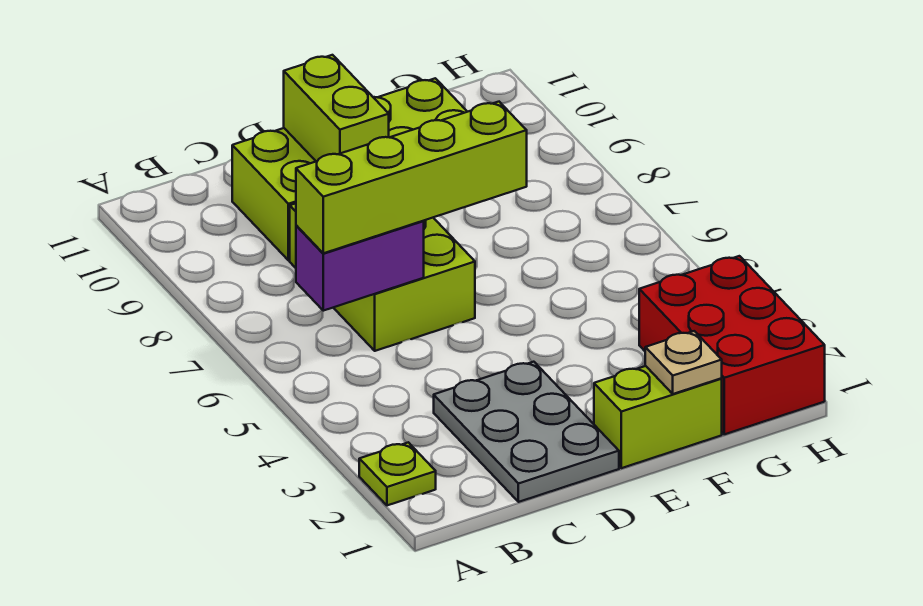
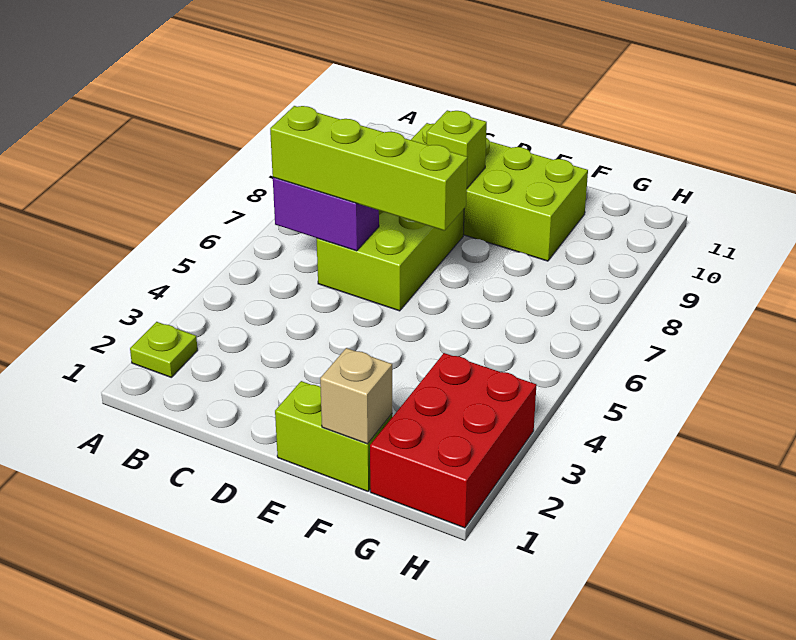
grey plate C1:D3 level 1 -> none
lime brick D9:D10 level 2 -> lime brick D9 level 2
tan plate F1 level 2 -> tan brick F1 level 2

